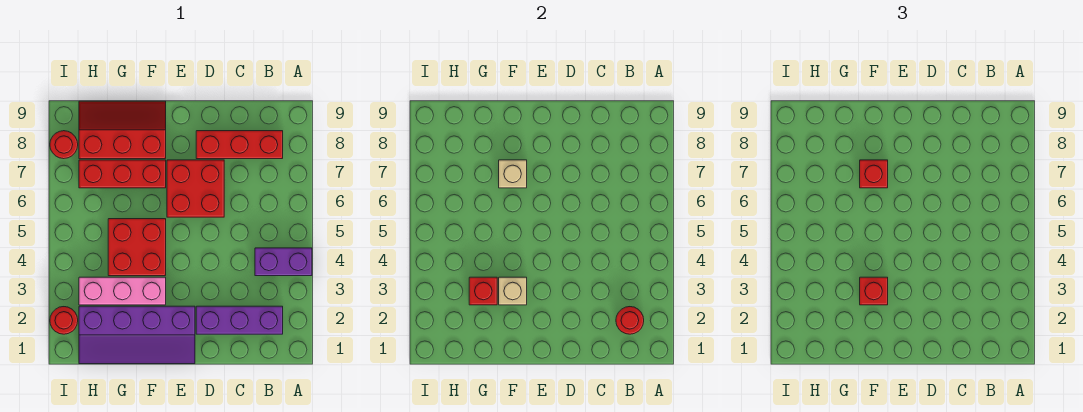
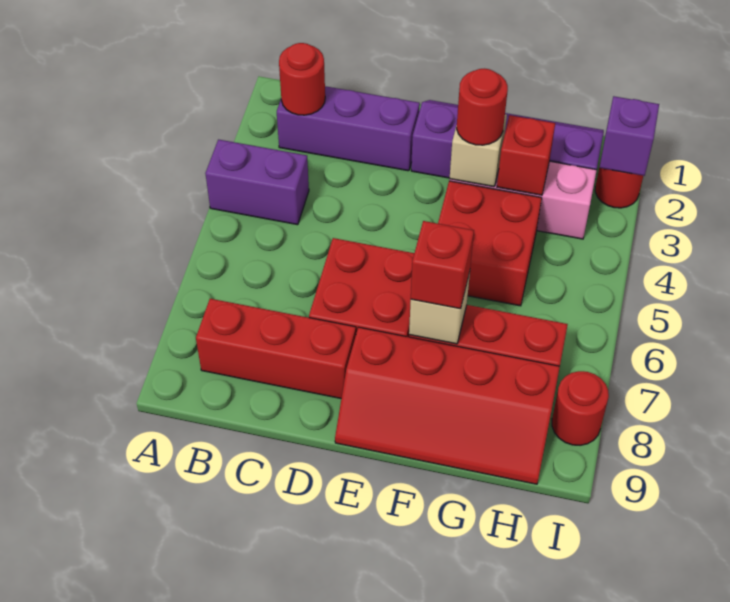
red brick F3 level 3 -> red round brick F3 level 3
red slope F8:H9 level 1 top 8 -> red slope E8:H9 level 1 top 8
none -> purple brick I2 level 2

